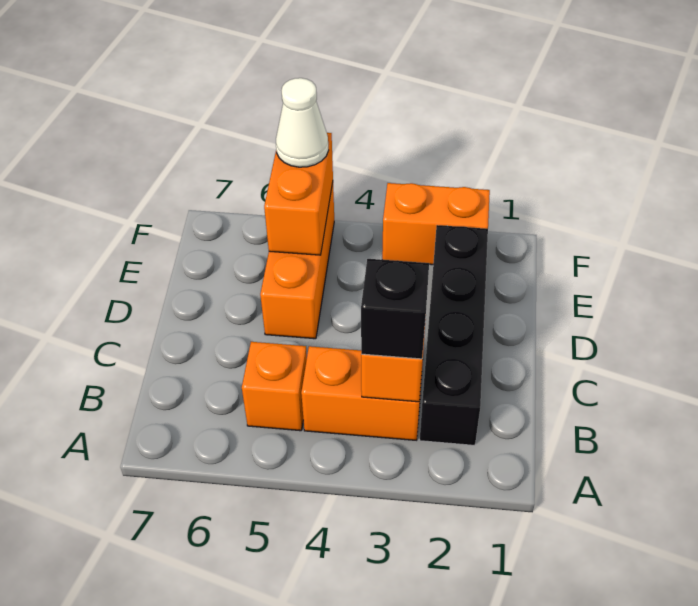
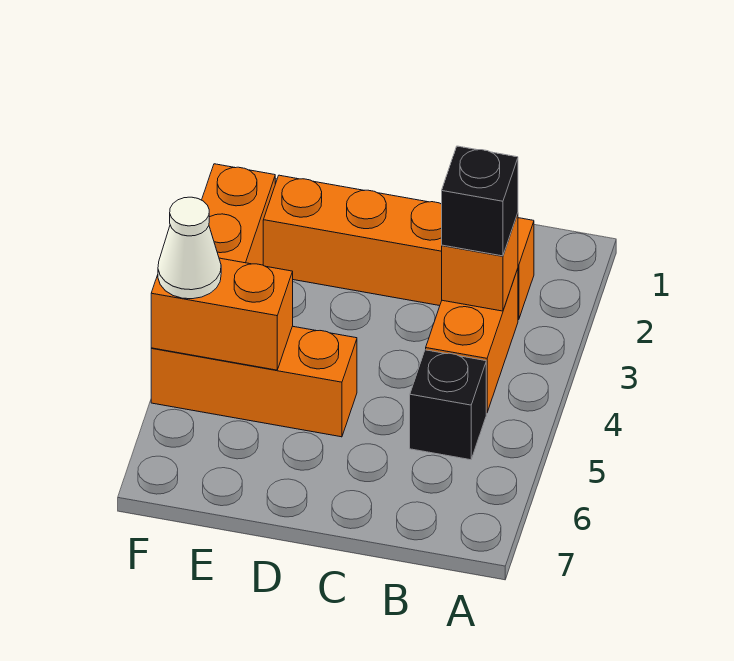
black brick B2:E2 level 1 -> orange brick B2:E2 level 1
orange brick B5 level 1 -> black brick B5 level 1

